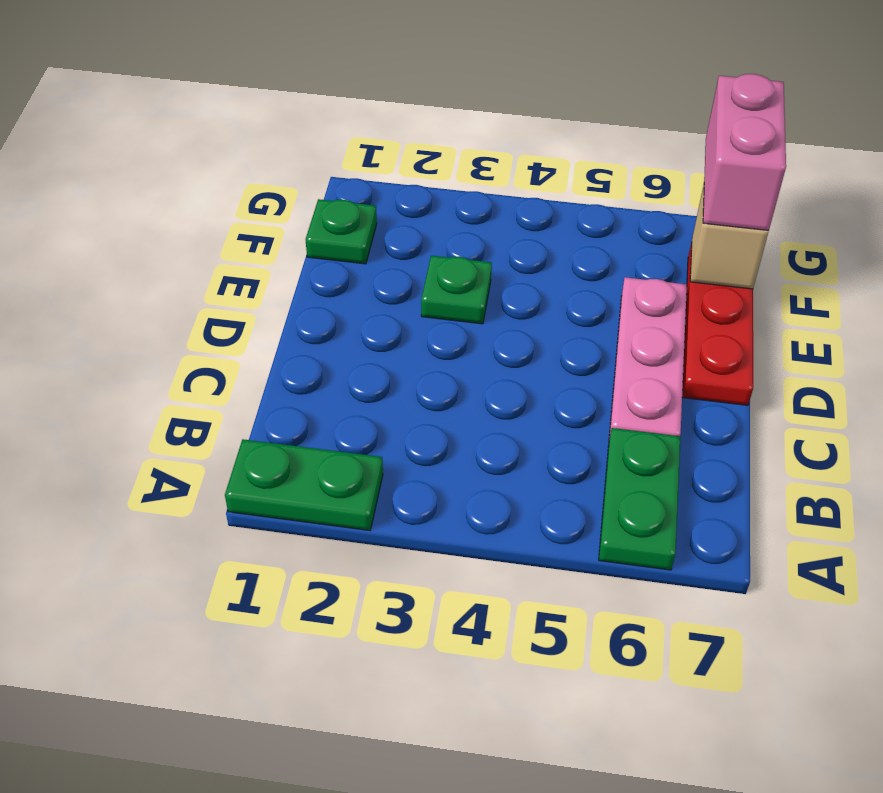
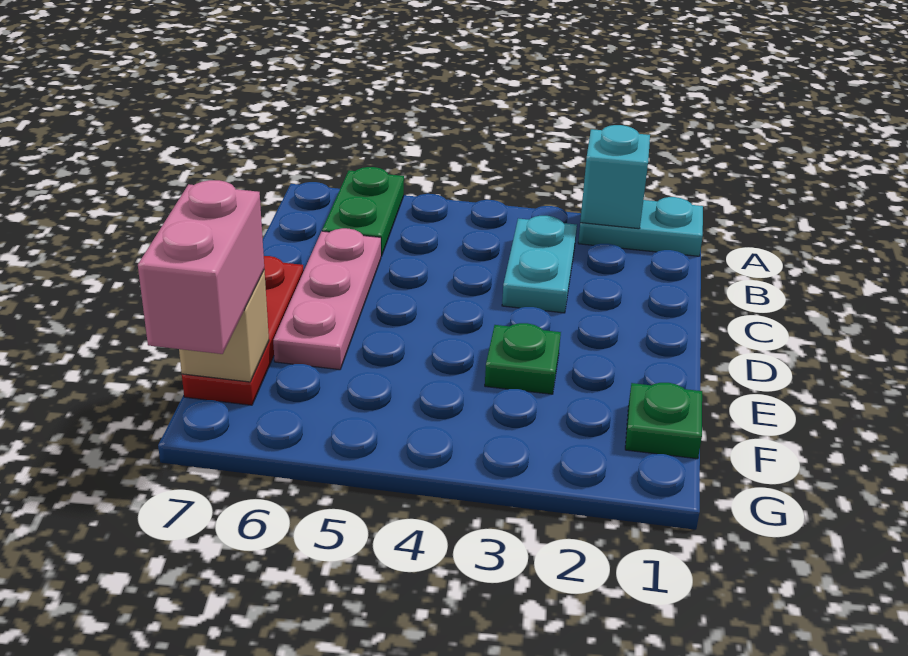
green plate A1:A2 level 1 -> cyan plate A1:A2 level 1
none -> cyan brick A2 level 2
none -> cyan plate B3:C3 level 1

